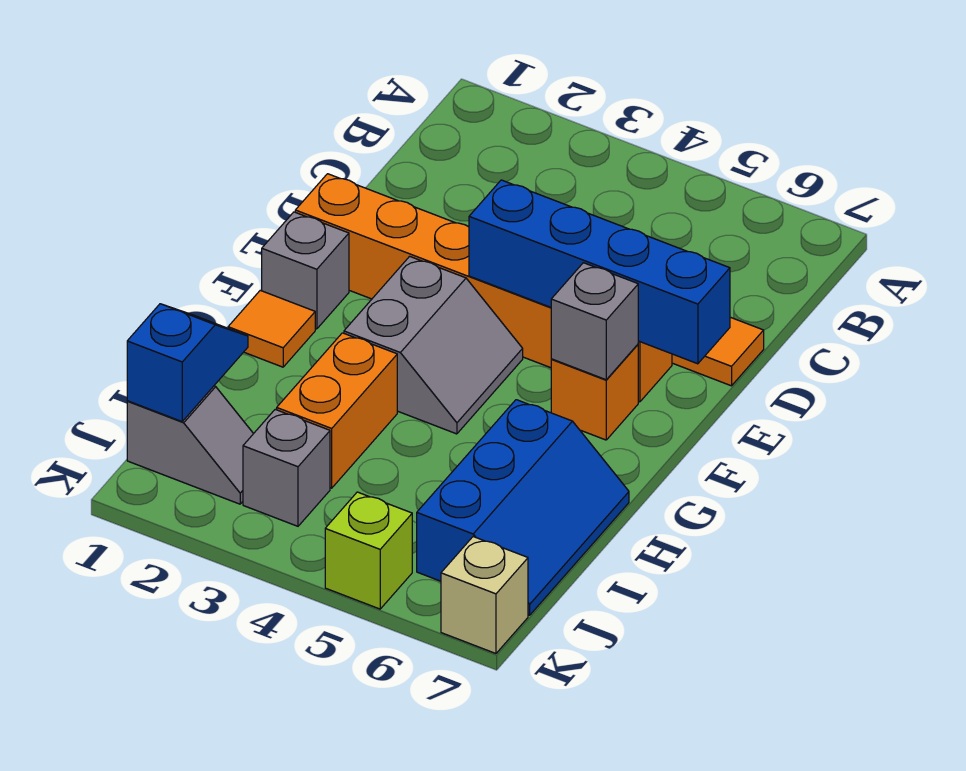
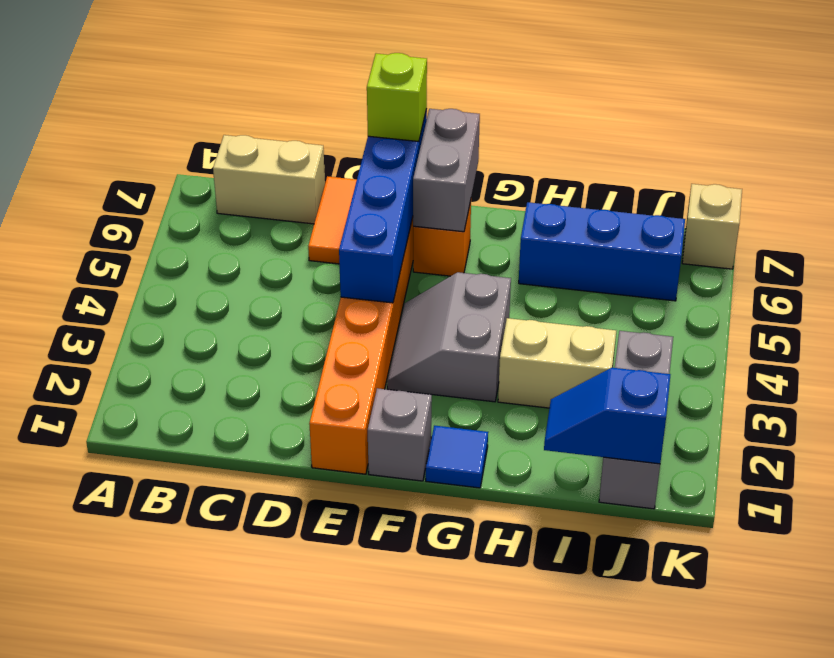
none -> tan brick B7:C7 level 1
grey slope F3:G4 level 1 top 3 -> grey slope F3:G4 level 1 top G
grey brick F6 level 2 -> grey brick F6:F7 level 2
orange tile G1 level 1 -> blue tile G1 level 1
orange brick H3:I3 level 1 -> tan brick H3:I3 level 1
lime brick K5 level 1 -> lime brick E7 level 3

